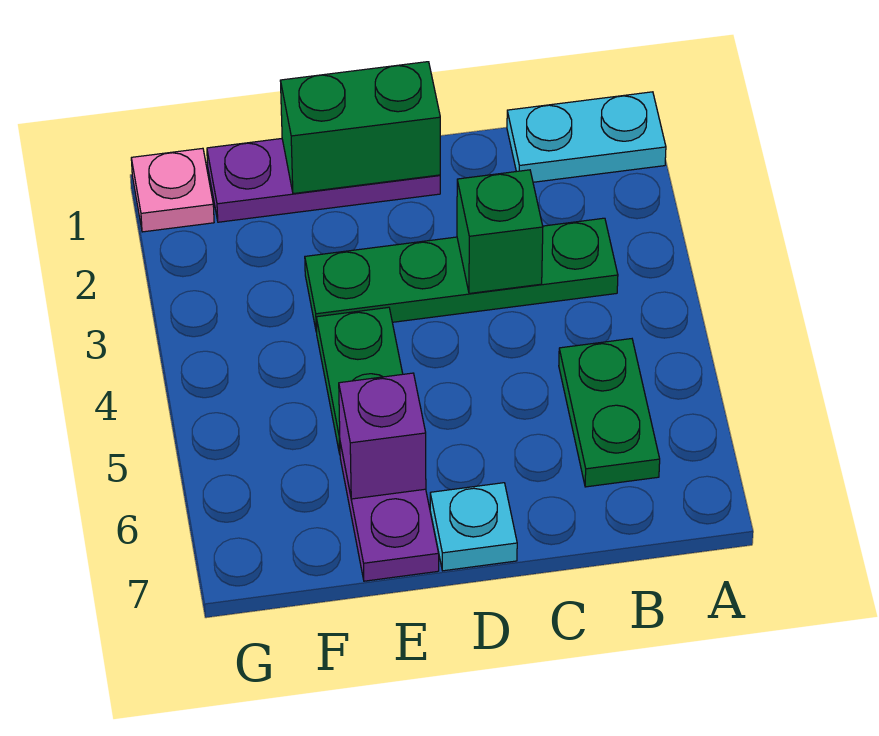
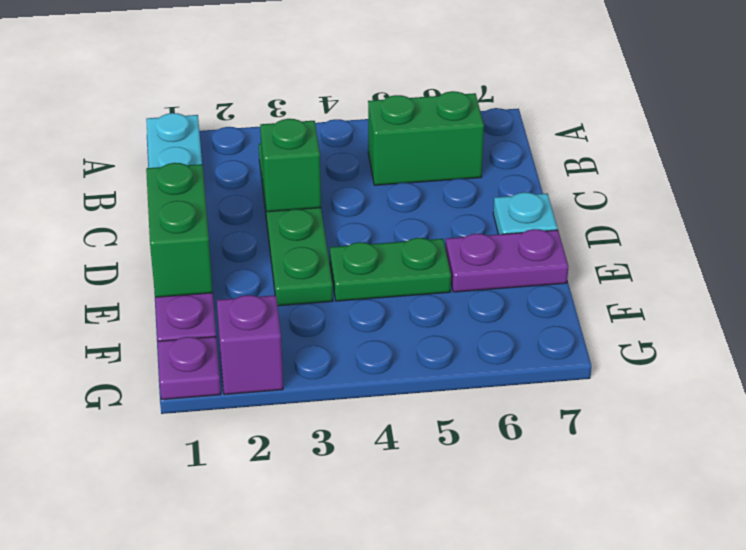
green plate B5:B6 level 1 -> green brick B5:B6 level 1
purple brick E6 level 2 -> purple brick G2 level 1
pink plate G1 level 1 -> purple plate G1 level 1

